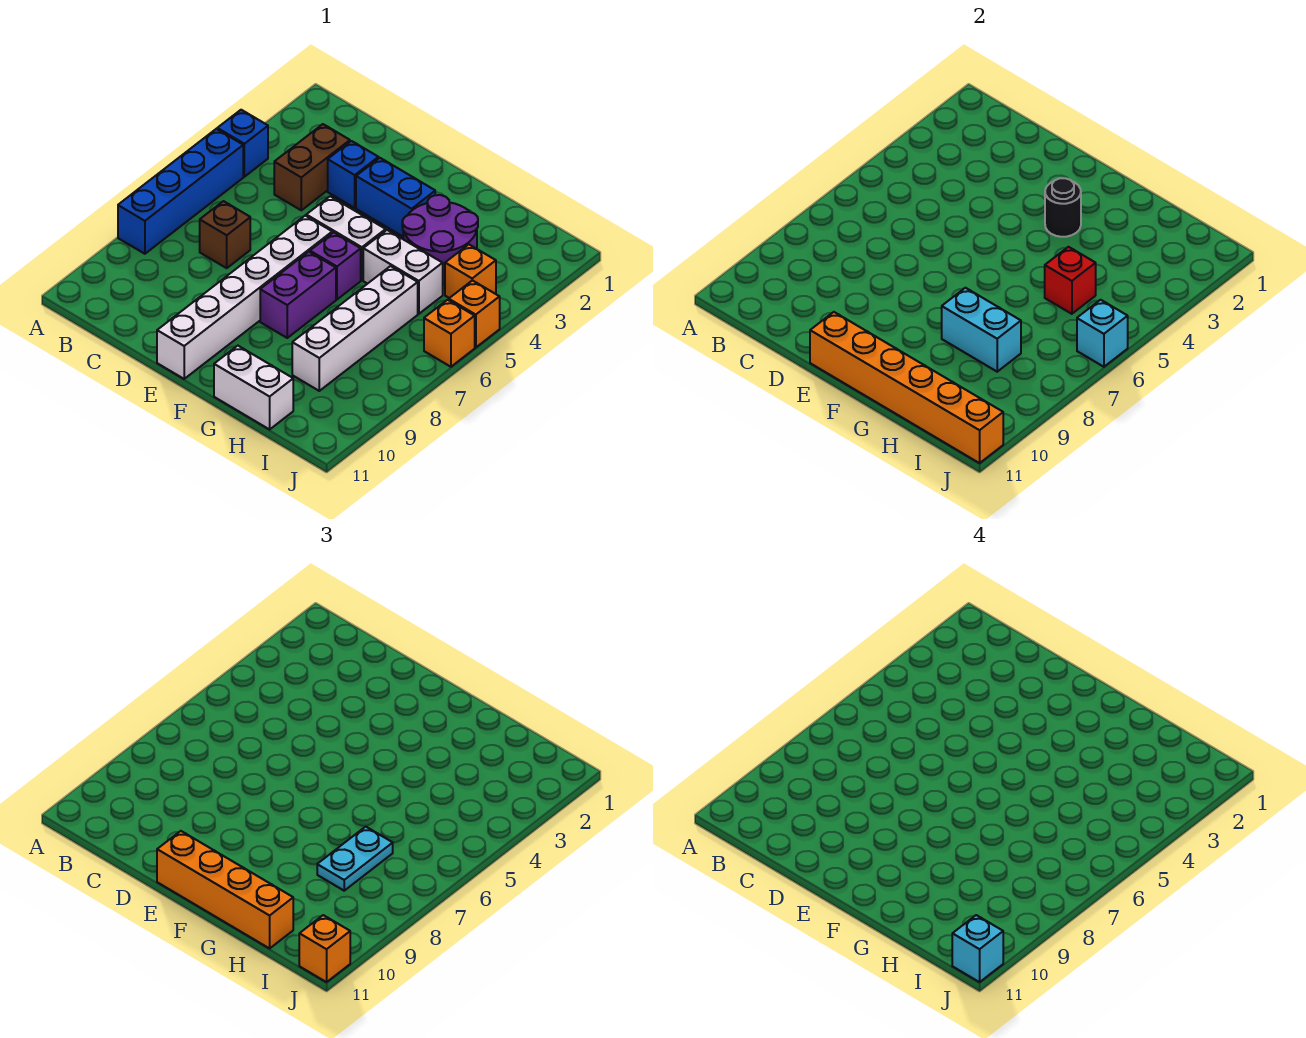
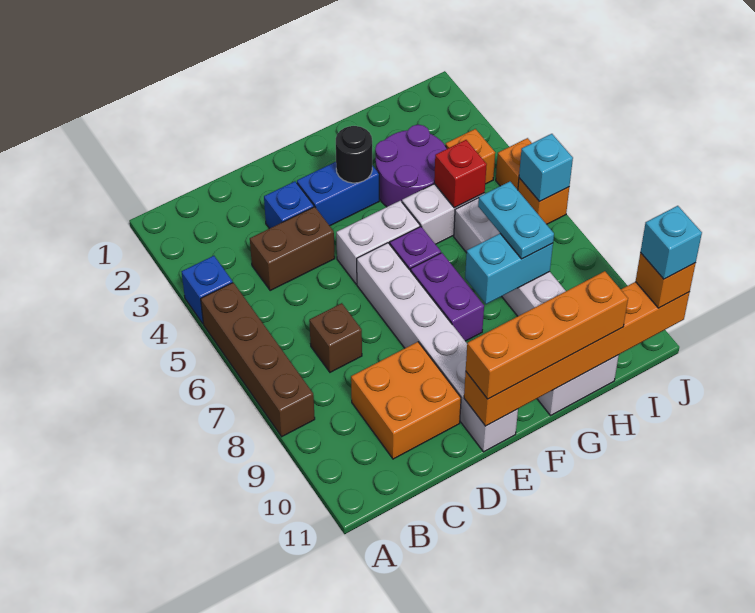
blue brick A5:A8 level 1 -> brown brick A5:A8 level 1
brown brick C3:C4 level 1 -> brown brick C4:D4 level 1
none -> orange brick C9:D10 level 1

